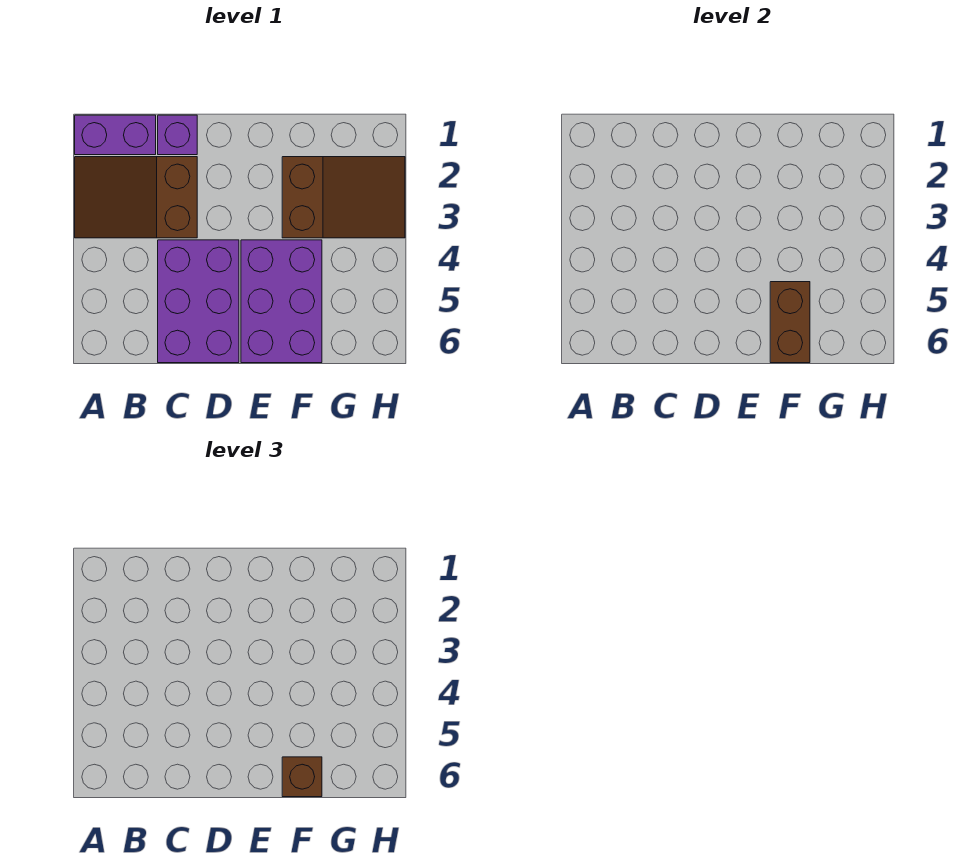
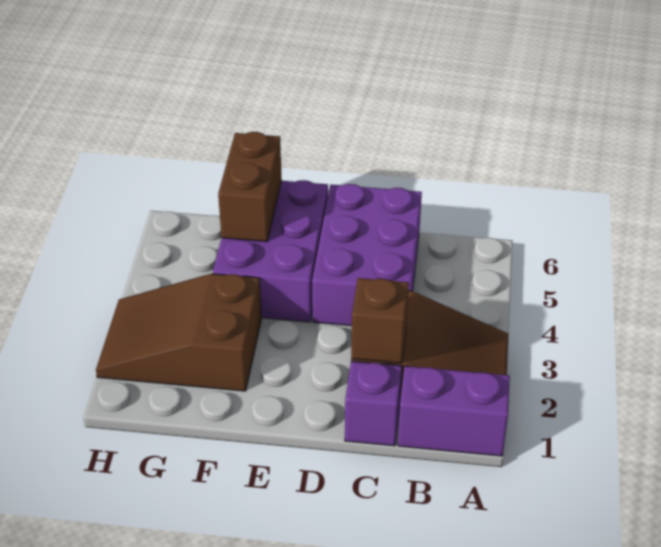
brown brick F6 level 3 -> brown brick C2 level 2

